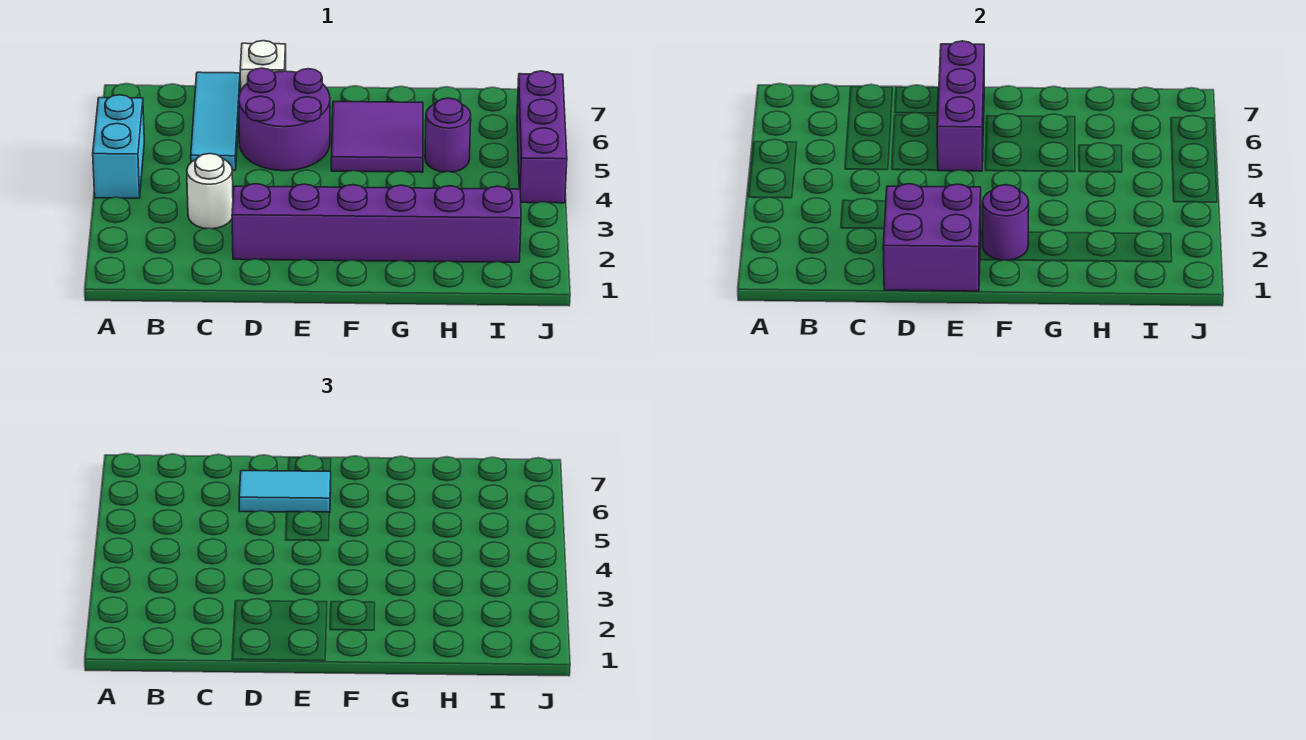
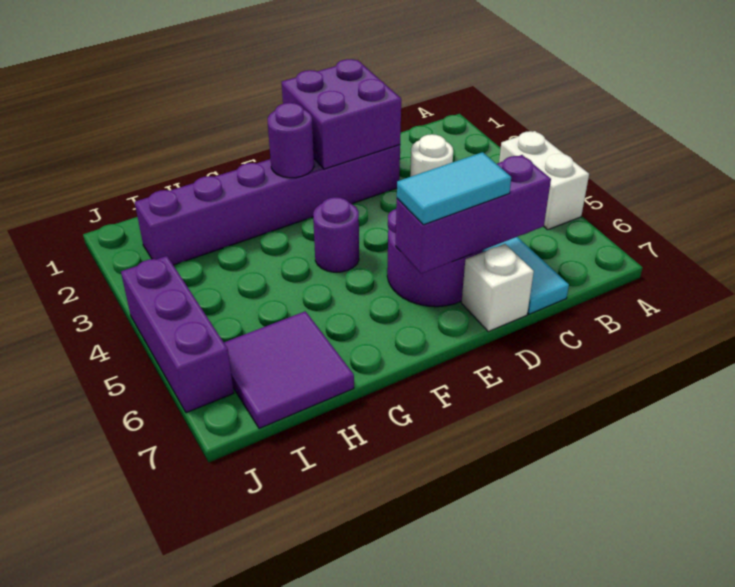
cyan brick A4:A5 level 1 -> white brick A4:A5 level 1
purple brick E5:E7 level 2 -> purple brick C6:E6 level 2
purple tile F5:G6 level 1 -> purple tile H6:I7 level 1
purple round brick H5 level 1 -> purple round brick F4 level 1

